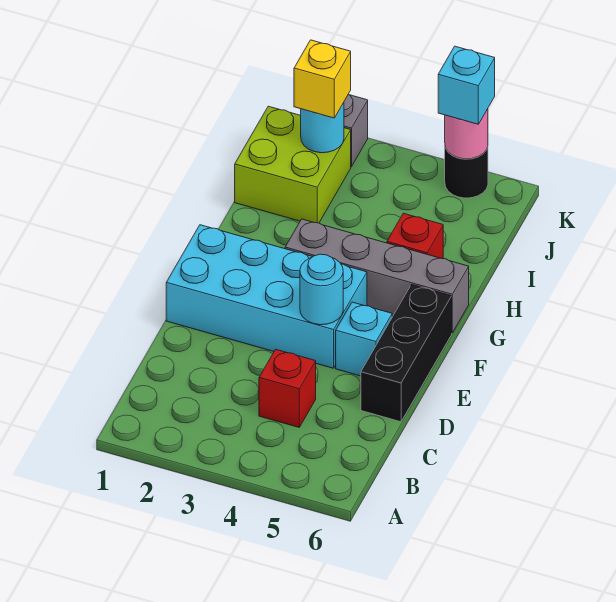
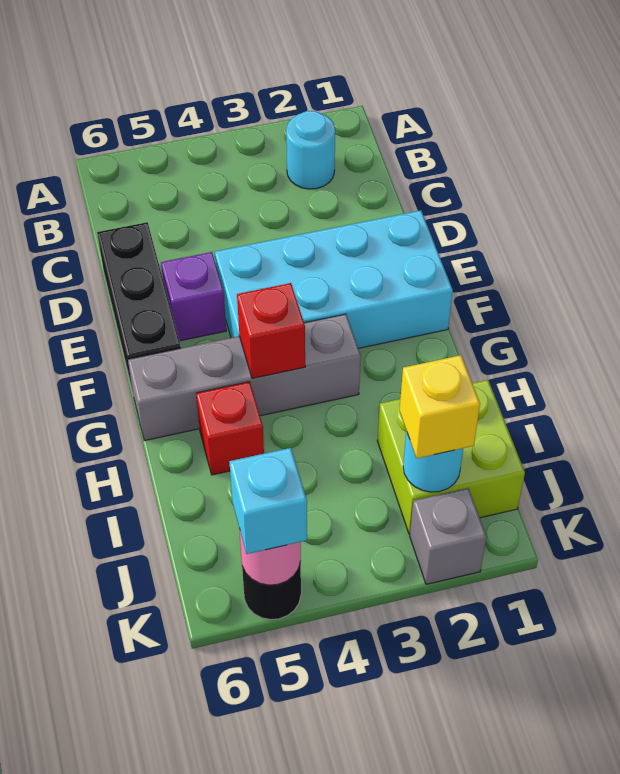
red brick C4 level 1 -> red brick G4 level 2
cyan round brick E4 level 2 -> cyan round brick B2 level 1
cyan brick E5 level 1 -> purple brick E5 level 1

